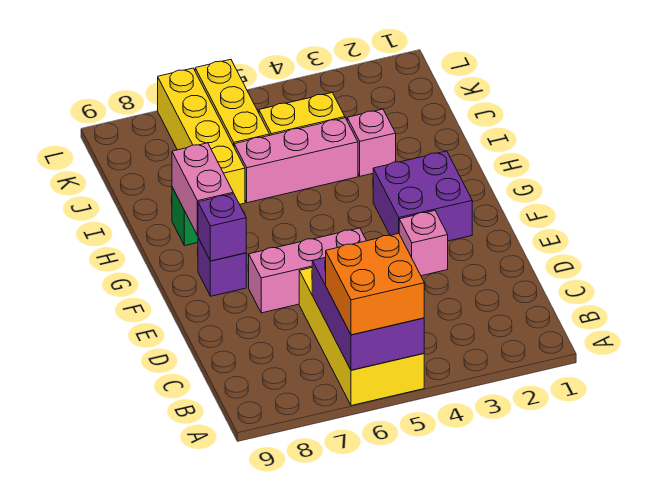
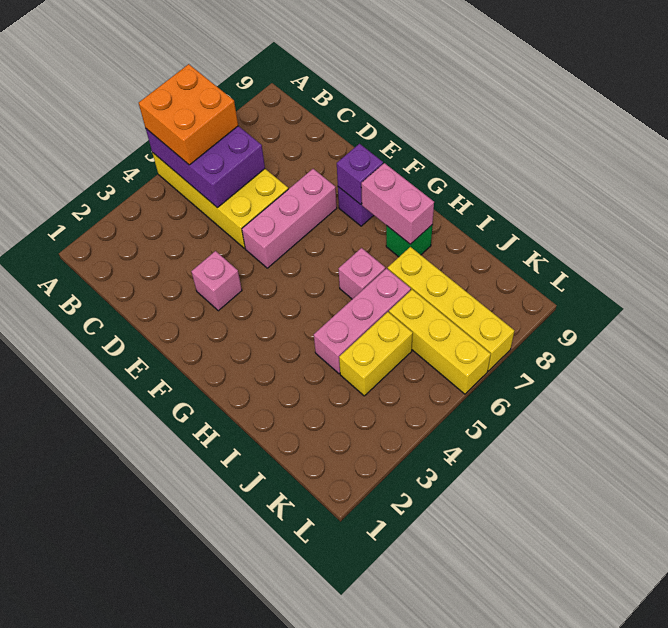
purple brick F2:G3 level 1 -> none
pink brick I3 level 1 -> pink brick H6 level 1

